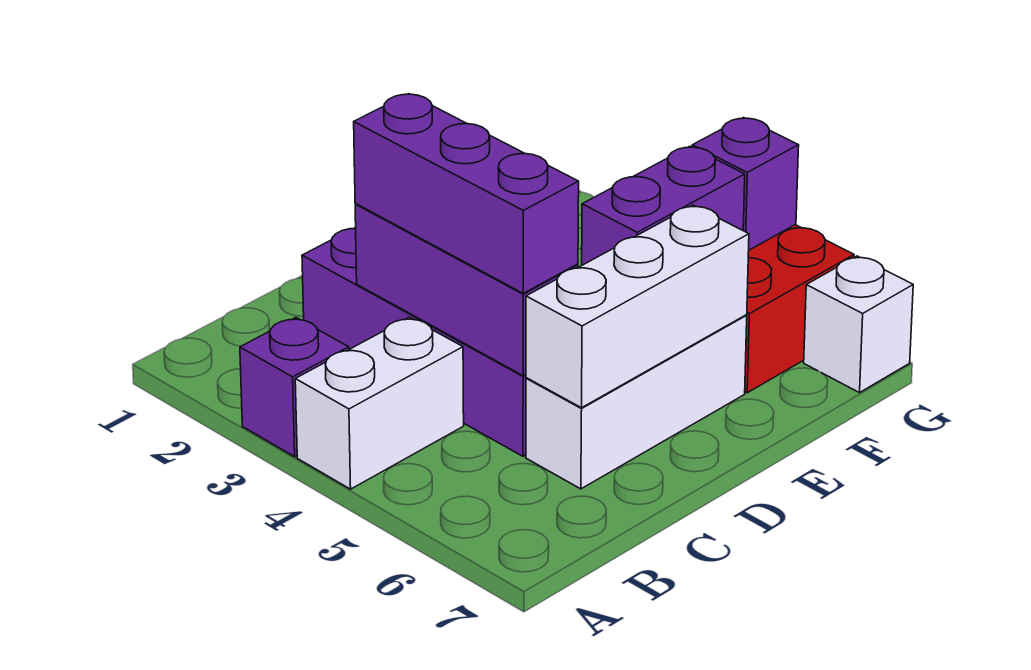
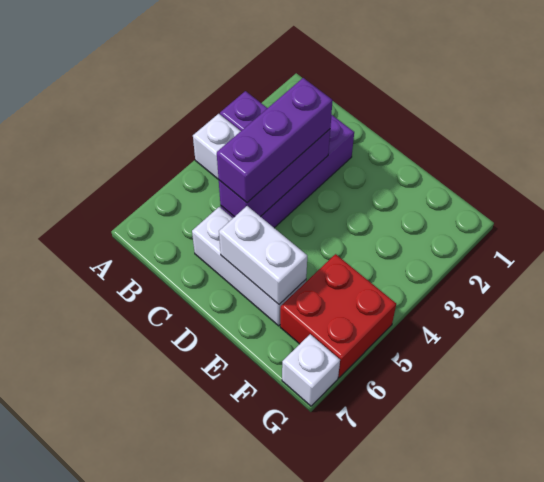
white brick C6:E6 level 2 -> white brick D6:E6 level 2
purple brick E5:F5 level 2 -> none
purple brick G5 level 2 -> none

